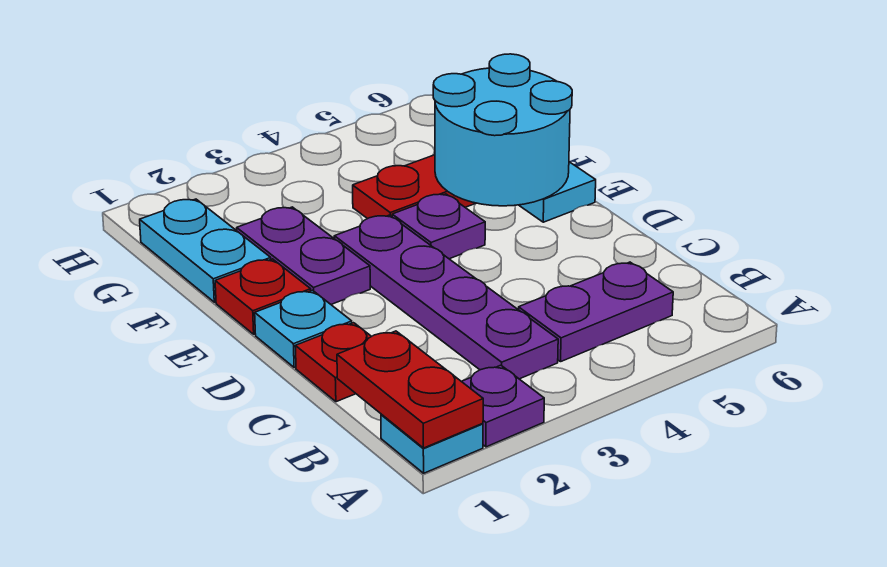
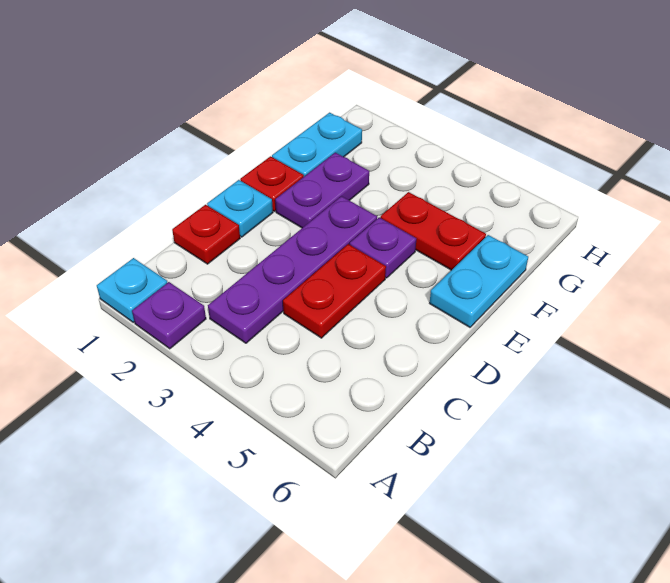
red plate A1:B1 level 2 -> red plate C4:D4 level 1
purple plate B4:B5 level 1 -> none
cyan round brick E5:F6 level 2 -> none

